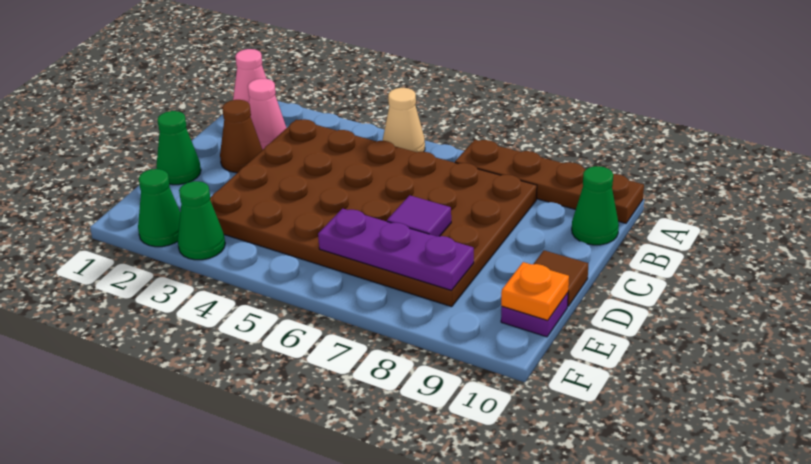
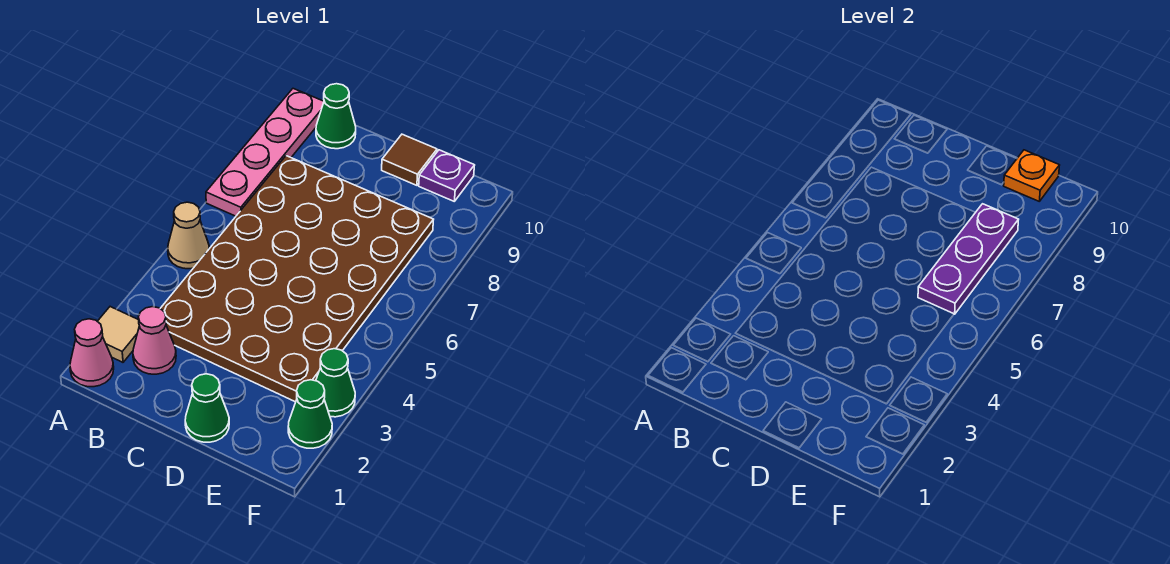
none -> tan tile A2 level 1
brown plate A7:A10 level 1 -> pink plate A7:A10 level 1
brown cone C2 level 1 -> none
purple tile D7 level 2 -> none

